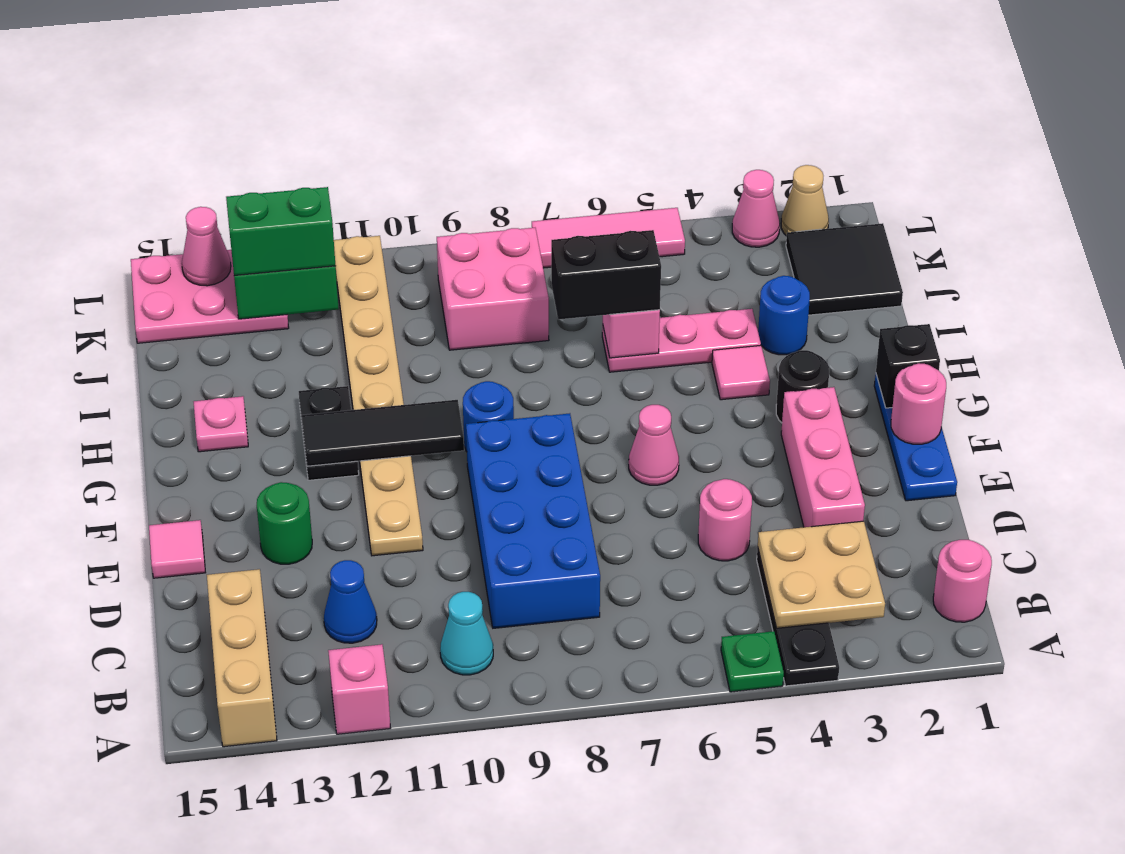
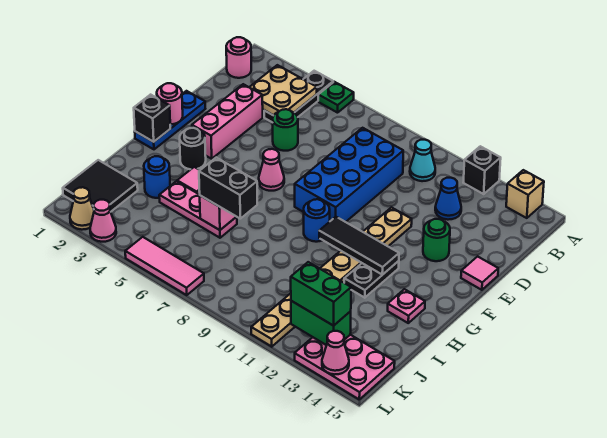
pink brick A12 level 1 -> black brick A12 level 1
tan brick A14:C14 level 1 -> tan brick A14 level 1
pink round brick D5 level 1 -> green round brick D5 level 1
pink brick J8:K9 level 1 -> none

